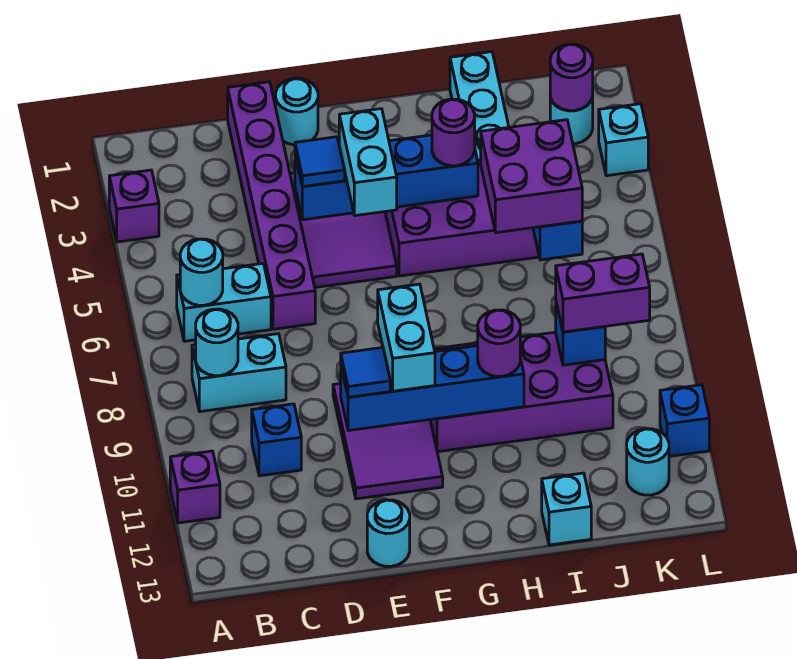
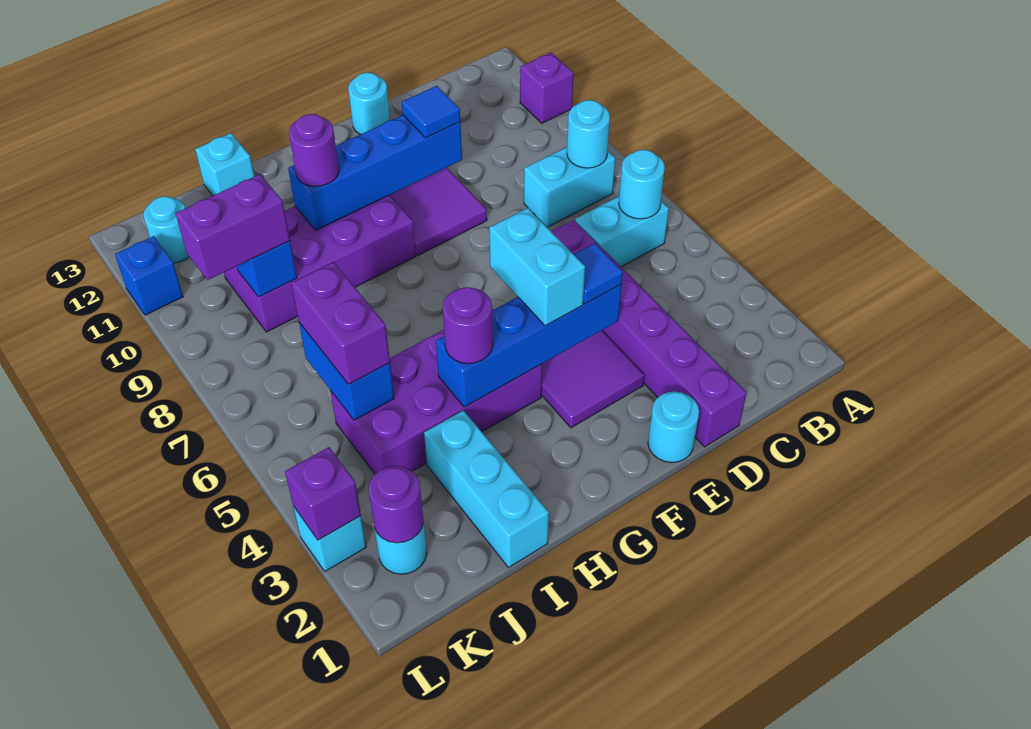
purple brick A3 level 1 -> purple brick L3 level 2
blue brick C10 level 1 -> none
cyan brick F9:F10 level 3 -> none
purple brick I5:J6 level 3 -> purple brick J5:J6 level 3

